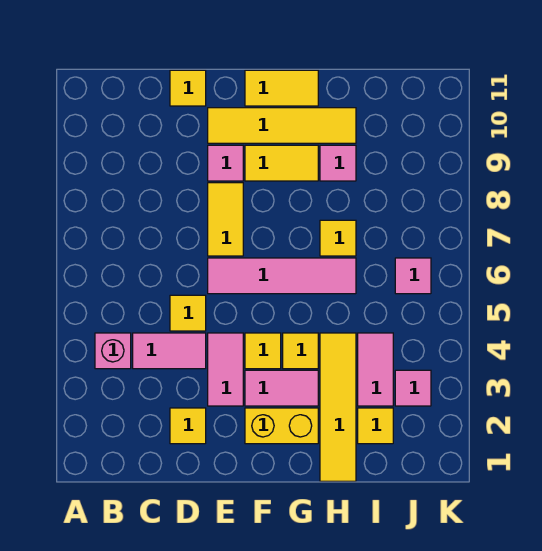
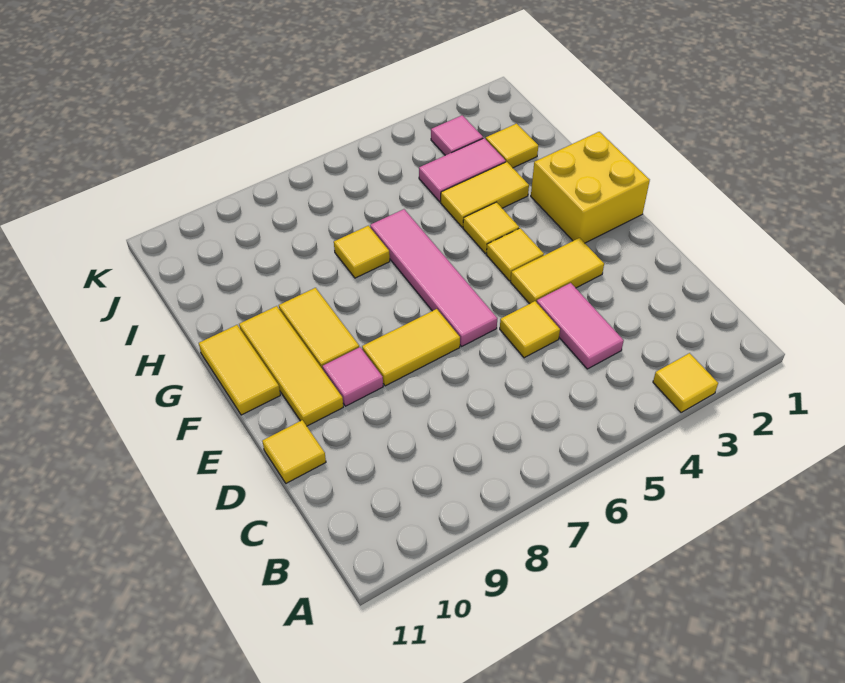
pink brick B4 level 1 -> none
yellow tile D2 level 1 -> yellow tile A3 level 1
pink tile E3:E4 level 1 -> yellow tile E3:E4 level 1
yellow tile E10:H10 level 1 -> yellow tile E10:G10 level 1
yellow brick F2:G2 level 1 -> yellow brick F1:G2 level 1
pink tile F3:G3 level 1 -> none
yellow tile H1:H4 level 1 -> yellow tile H3:H4 level 1
pink tile H9 level 1 -> none
pink tile J6 level 1 -> none

